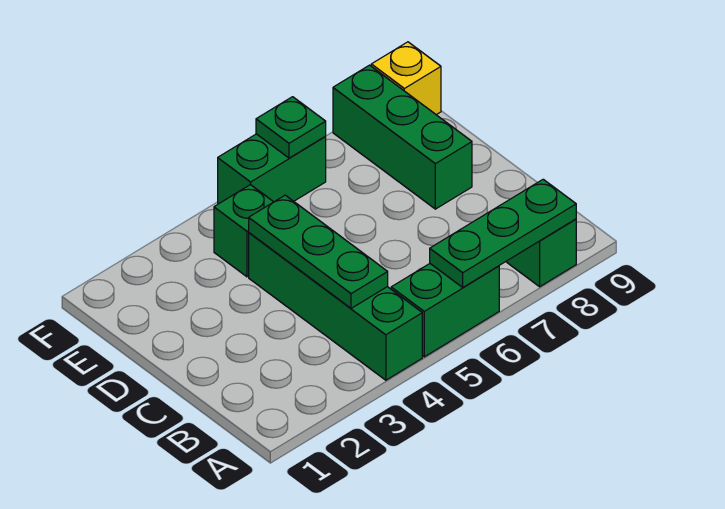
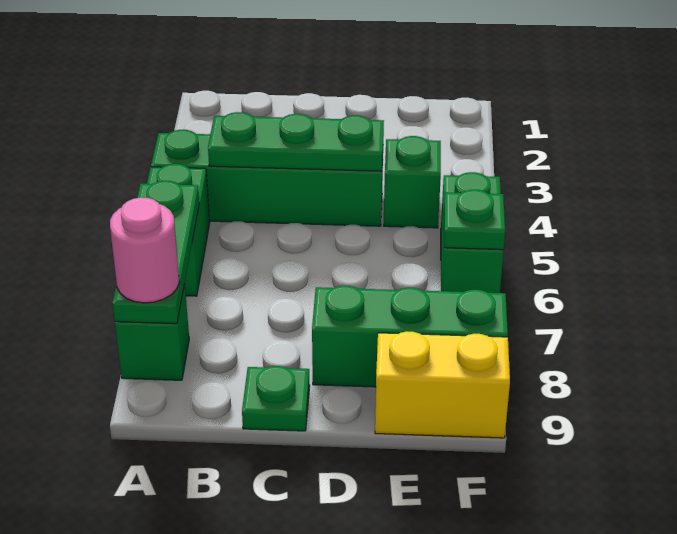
none -> pink round brick A8 level 3
none -> green plate C9 level 1
yellow brick F9 level 1 -> yellow brick E9:F9 level 1

